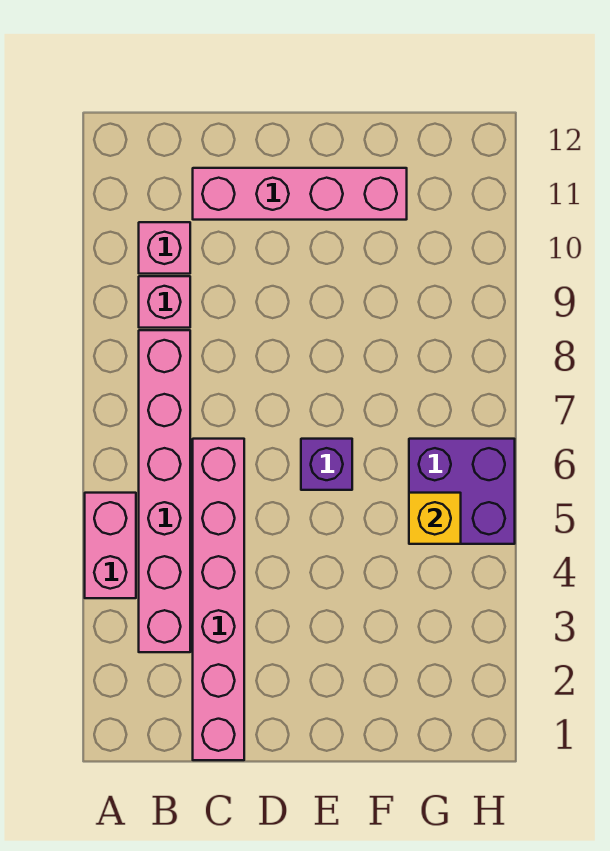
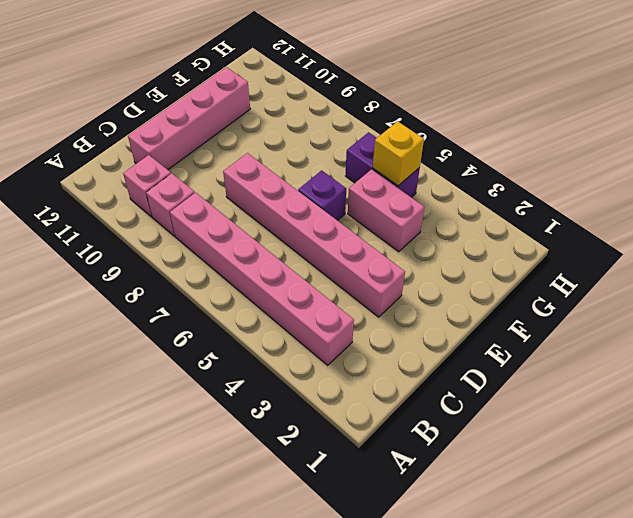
pink brick A4:A5 level 1 -> pink brick F4:F5 level 1
pink brick C1:C6 level 1 -> pink brick D3:D8 level 1
purple brick G5:H6 level 1 -> purple brick G5:G6 level 1

